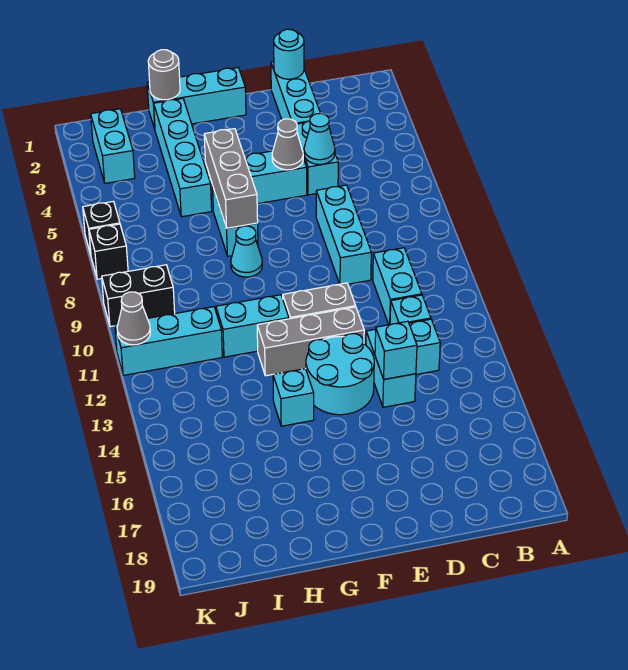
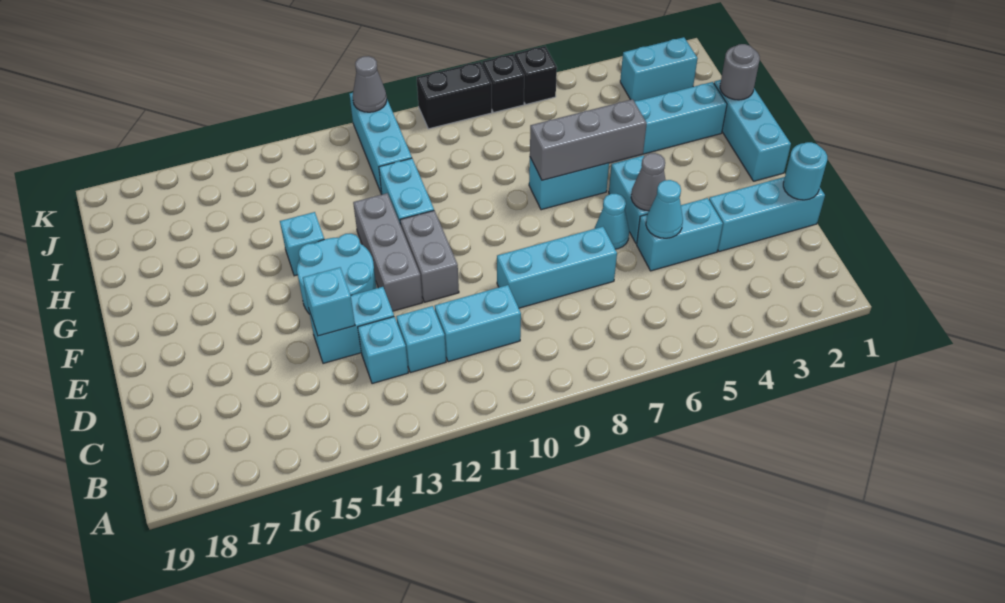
cyan cone G8 level 1 -> cyan cone E6 level 1
black brick J9:K9 level 1 -> black brick K8:K9 level 1

